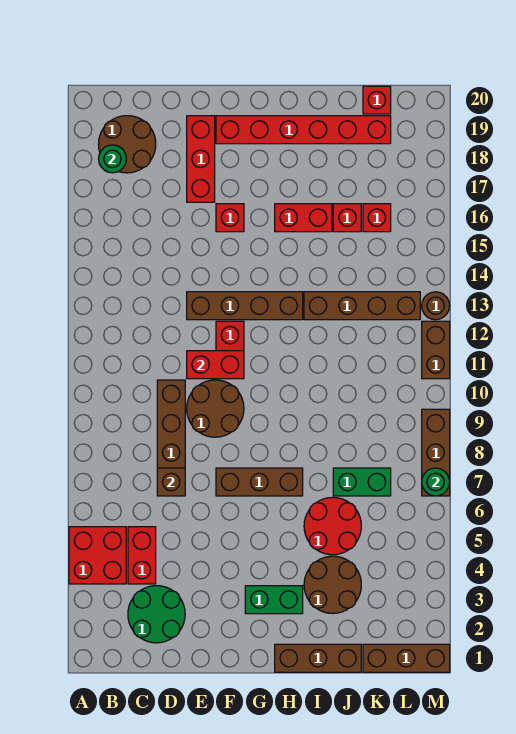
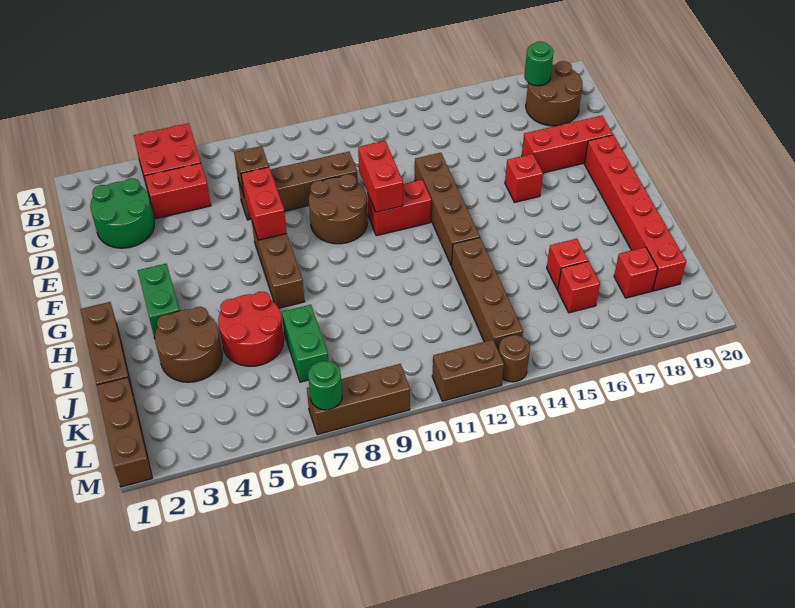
red brick H16:I16 level 1 -> red brick E7:F7 level 2
red brick K20 level 1 -> red brick K18 level 1

